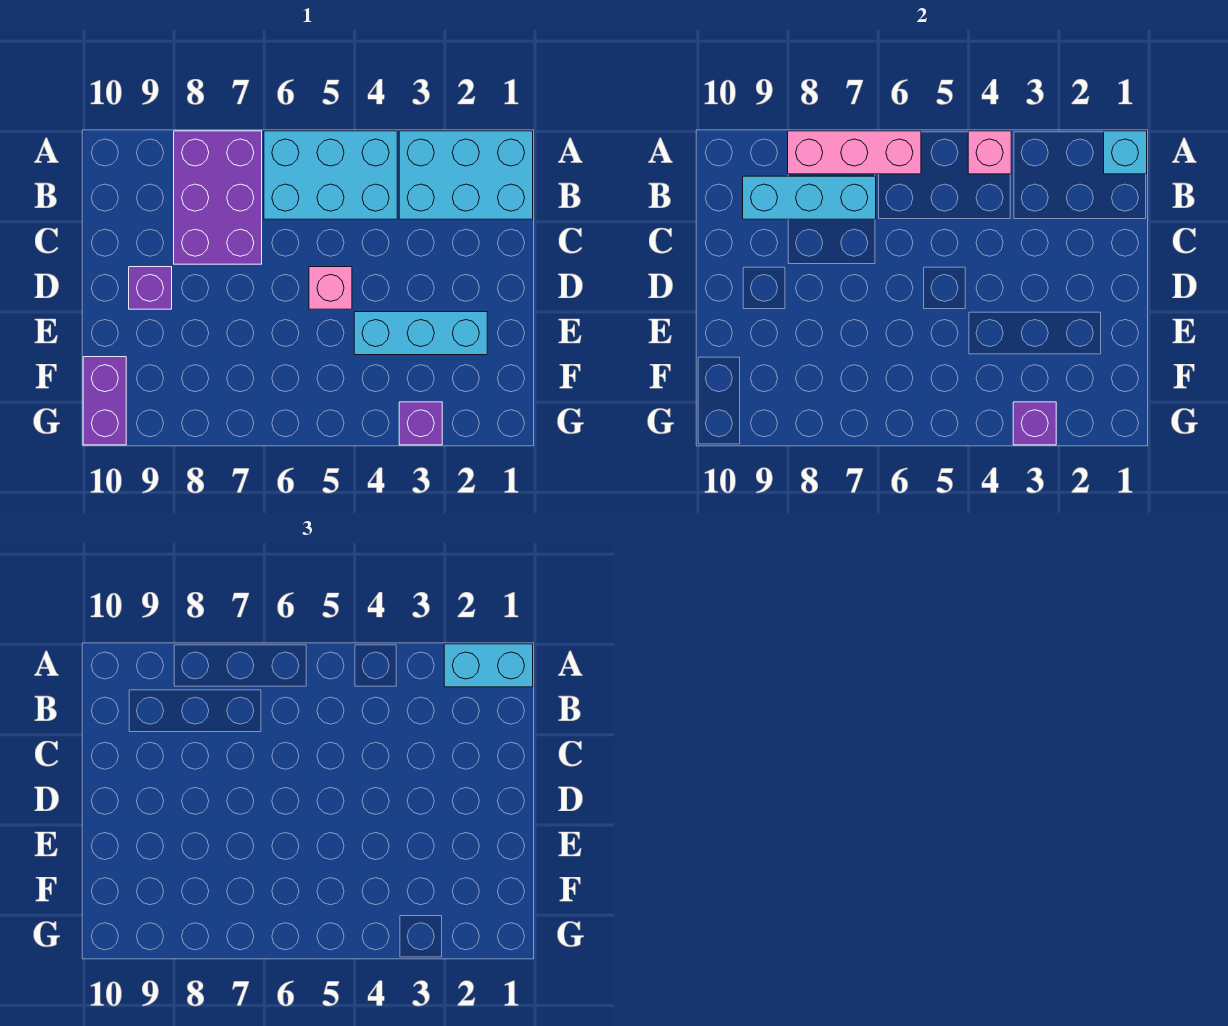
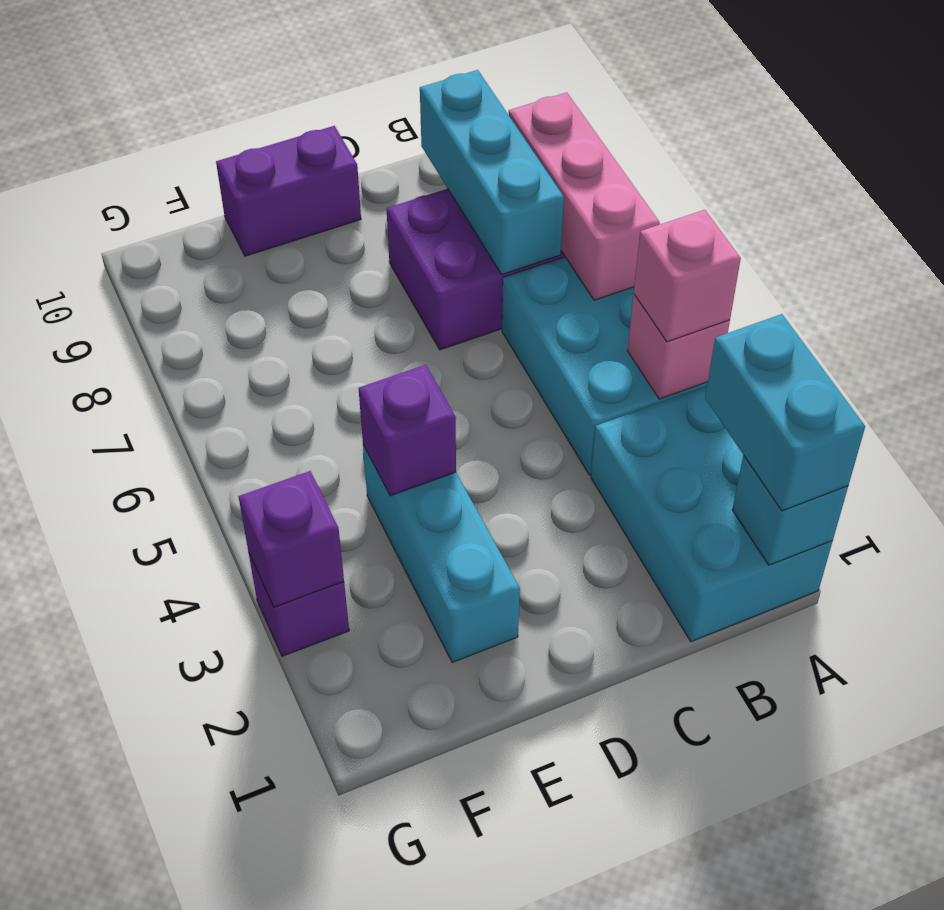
pink brick D5 level 1 -> pink brick A4 level 3
purple brick D9 level 1 -> purple brick E4 level 2
purple brick F10:G10 level 1 -> purple brick D10:E10 level 1

